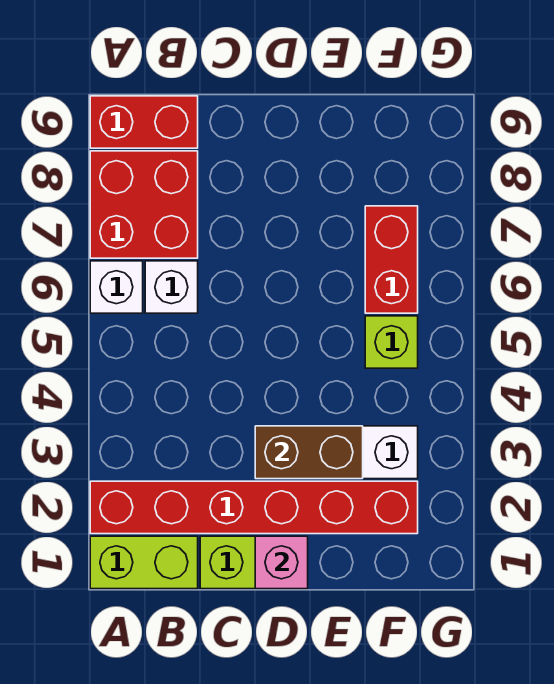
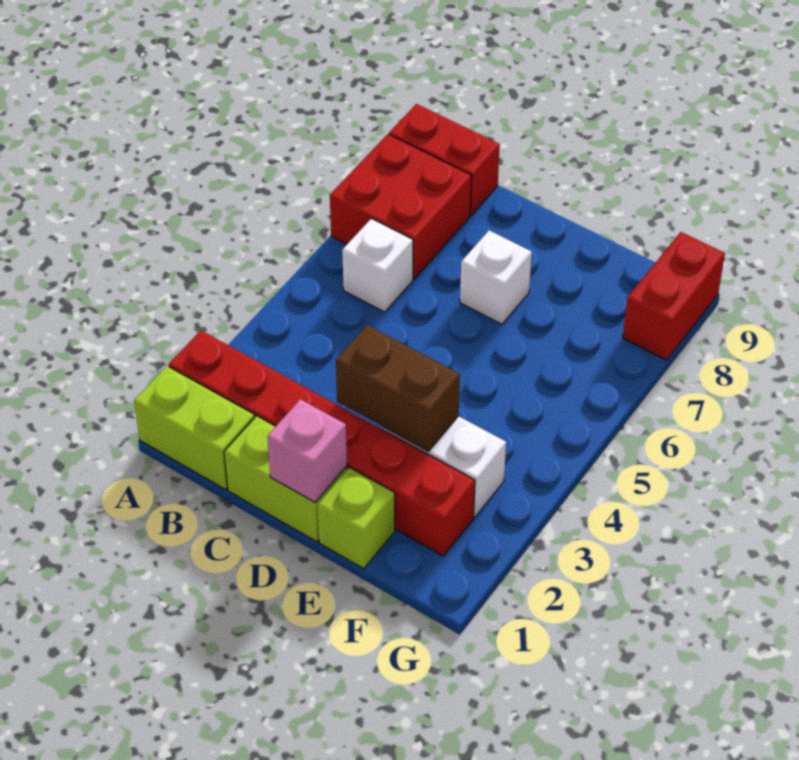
white brick A6 level 1 -> white brick D7 level 1
lime brick F5 level 1 -> lime brick E1 level 1
red brick F6:F7 level 1 -> red brick G8:G9 level 1

